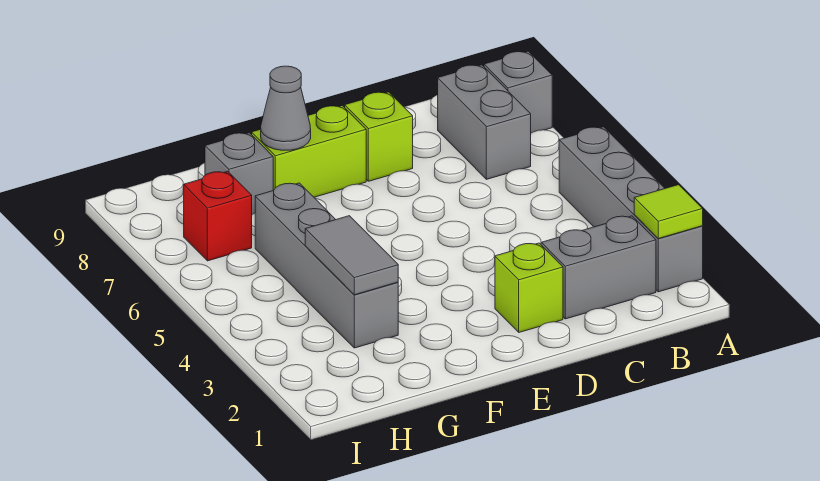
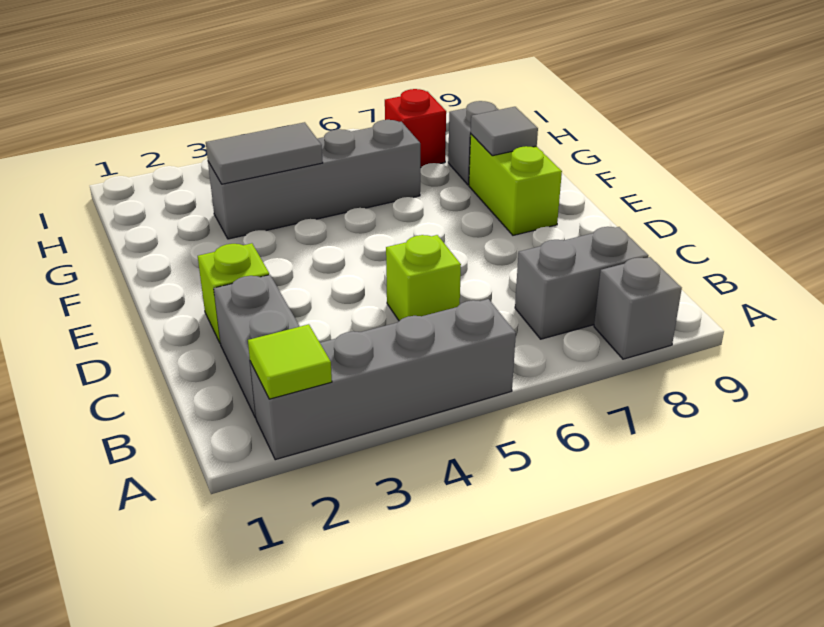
lime brick D8 level 1 -> lime brick C5 level 1
grey cone F8 level 2 -> grey tile F8 level 2

